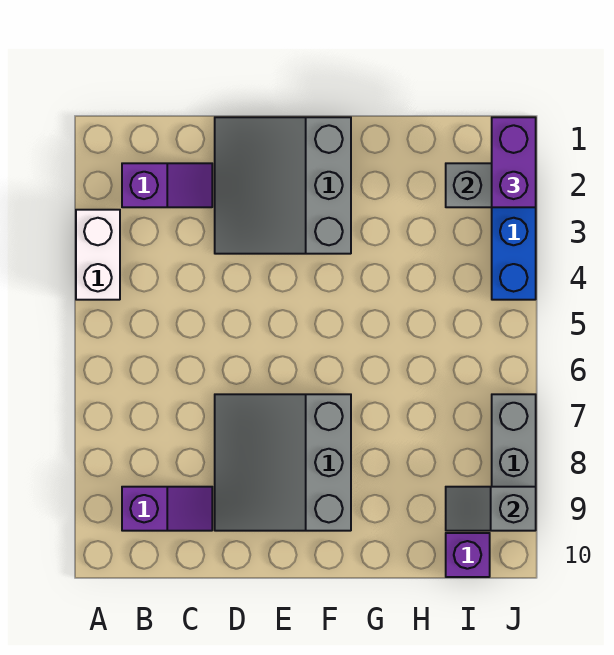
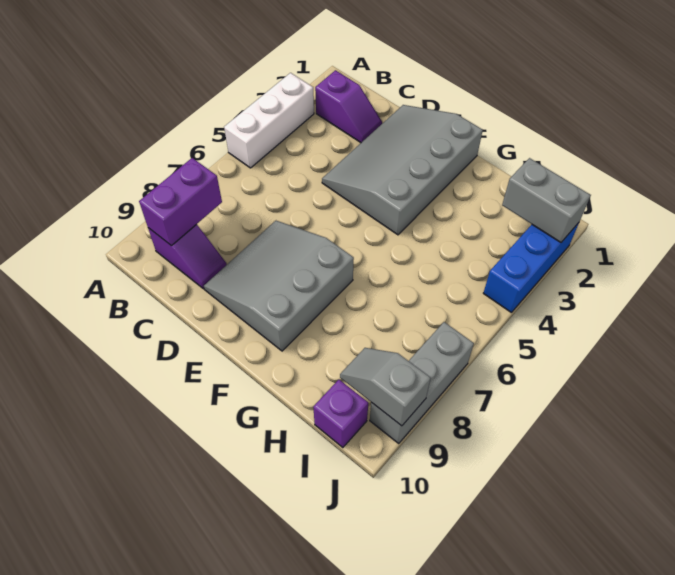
white brick A3:A4 level 1 -> white brick A3:A5 level 1
grey slope D1:F3 level 1 top F -> grey slope D1:F4 level 1 top F
purple brick J1:J2 level 3 -> purple brick B8:B9 level 2

